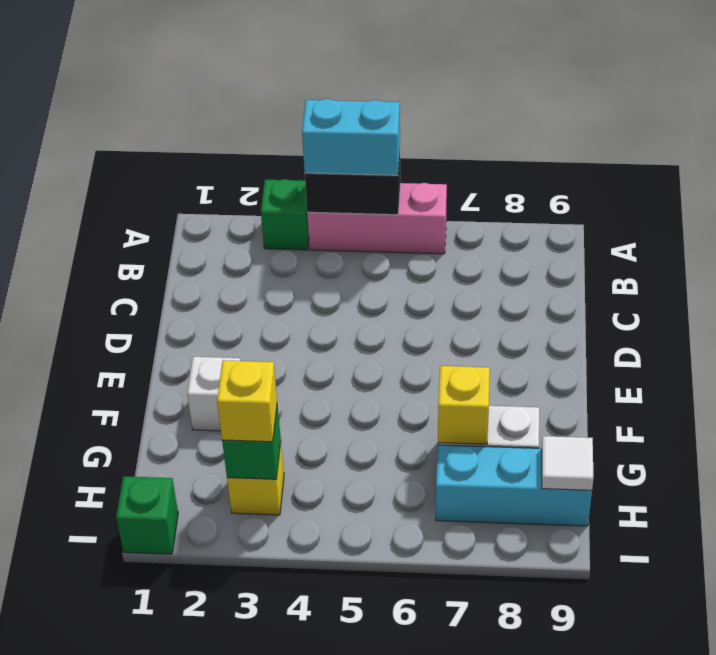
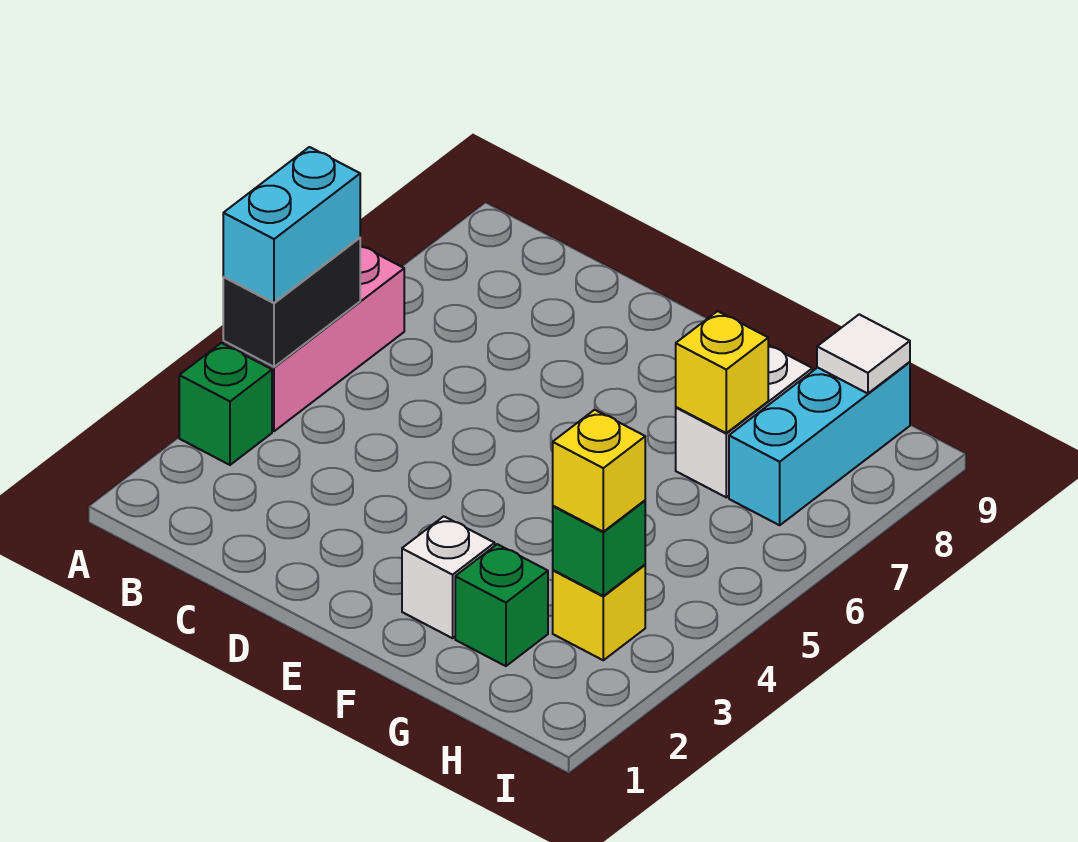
green brick I1 level 1 -> green brick G2 level 1

